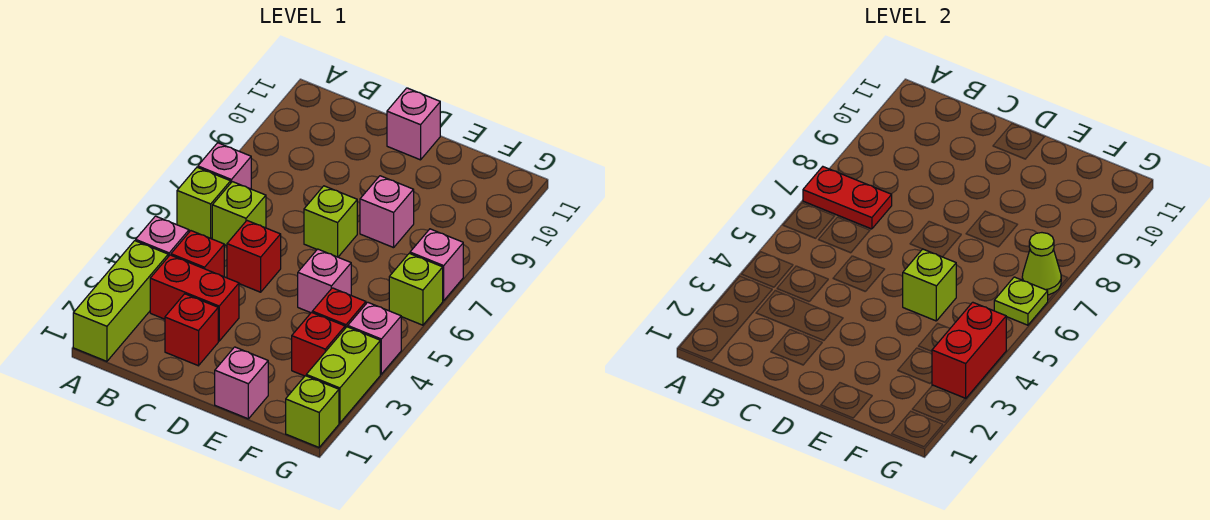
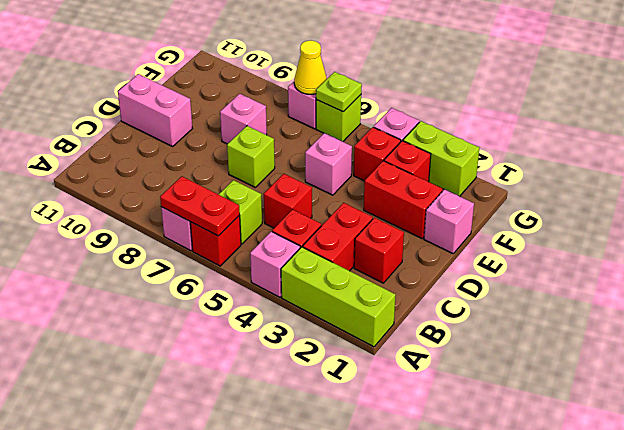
lime brick A6 level 1 -> red brick A6 level 1
red plate A7:B7 level 2 -> red plate A6:A7 level 2
pink brick D11 level 1 -> pink brick D10:D11 level 1
lime brick E5 level 2 -> none
lime brick G1 level 1 -> none
red brick G3:G4 level 2 -> red brick E2:E3 level 1
lime cone G7 level 2 -> yellow cone G7 level 2

